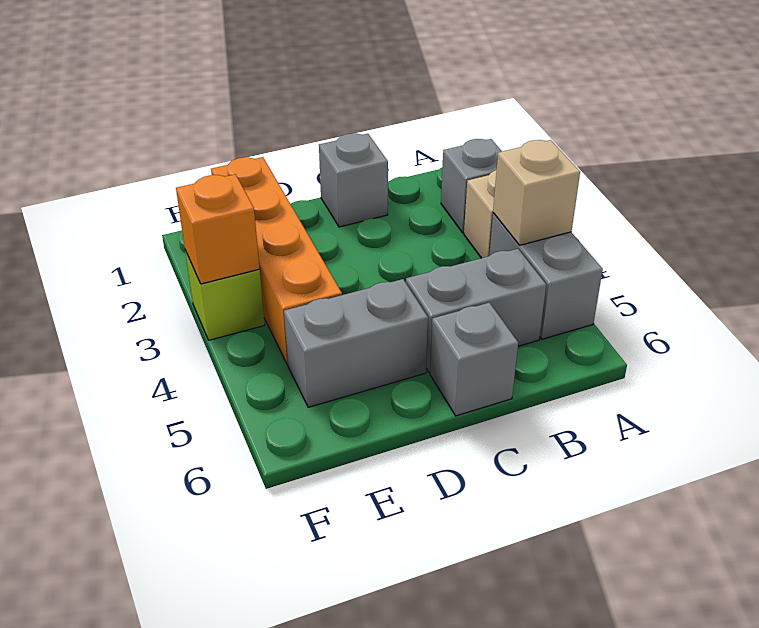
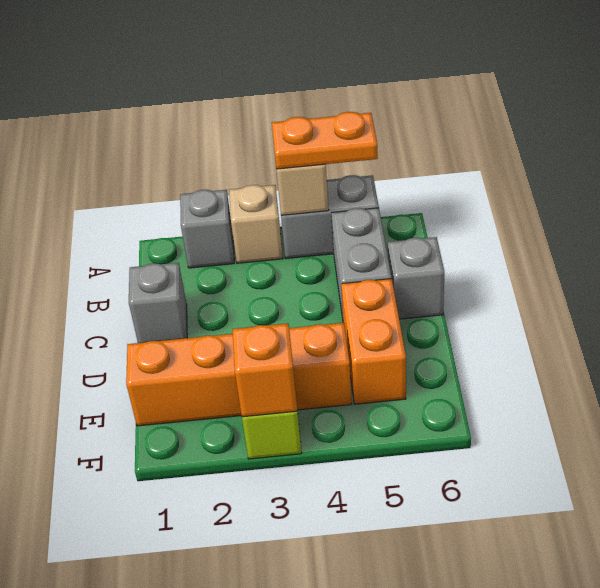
none -> orange plate A4:A5 level 3
grey brick D5:E5 level 1 -> orange brick D5:E5 level 1

